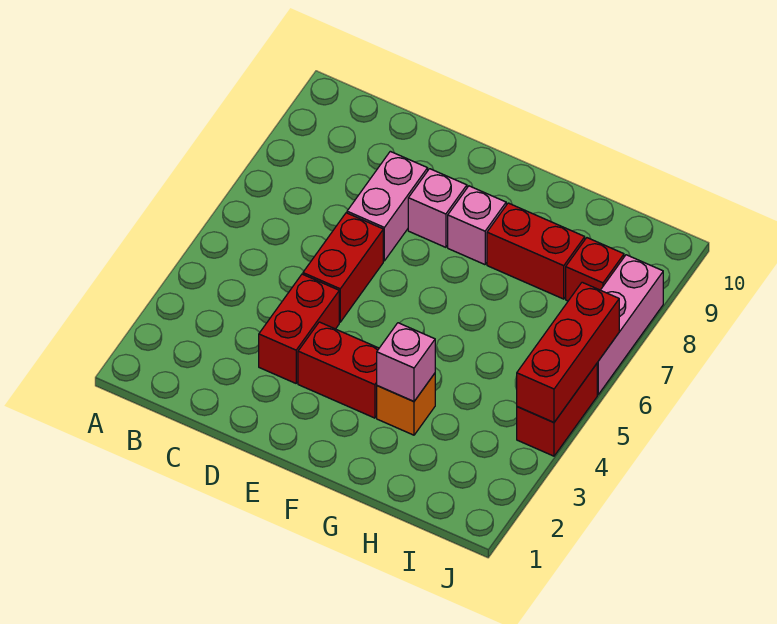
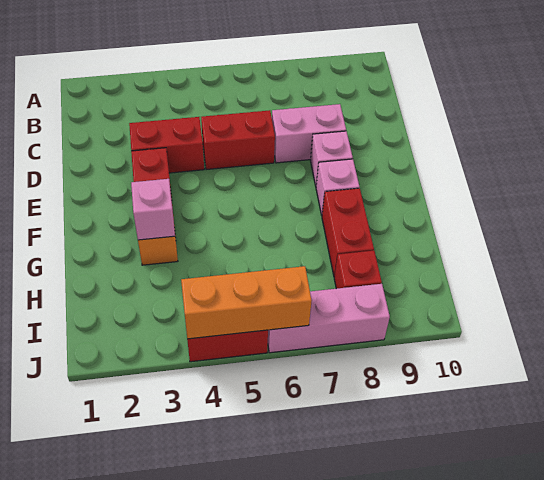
red brick J4:J6 level 2 -> orange brick J4:J6 level 2

